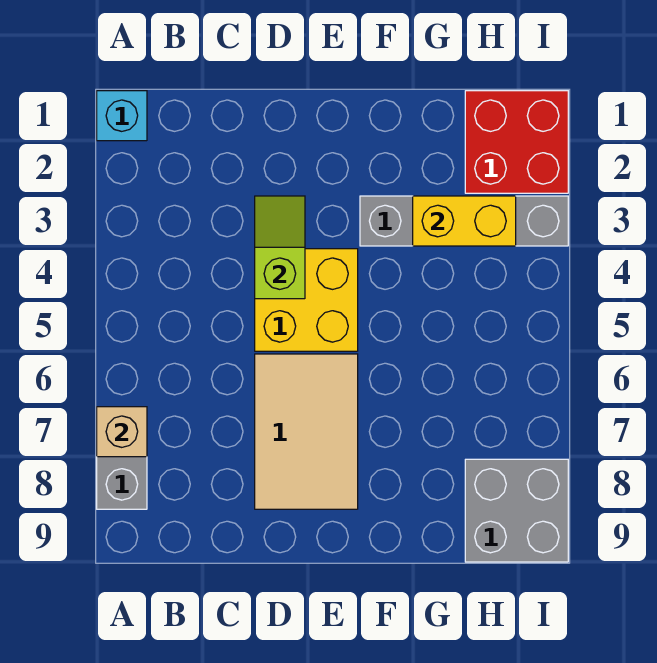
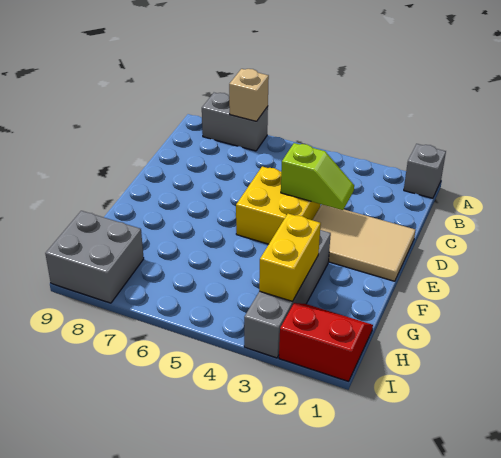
cyan brick A1 level 1 -> grey brick A1 level 1
tan tile D6:E8 level 1 -> tan tile D1:E3 level 1
red brick H1:I2 level 1 -> red slope H1:I2 level 1 top I

